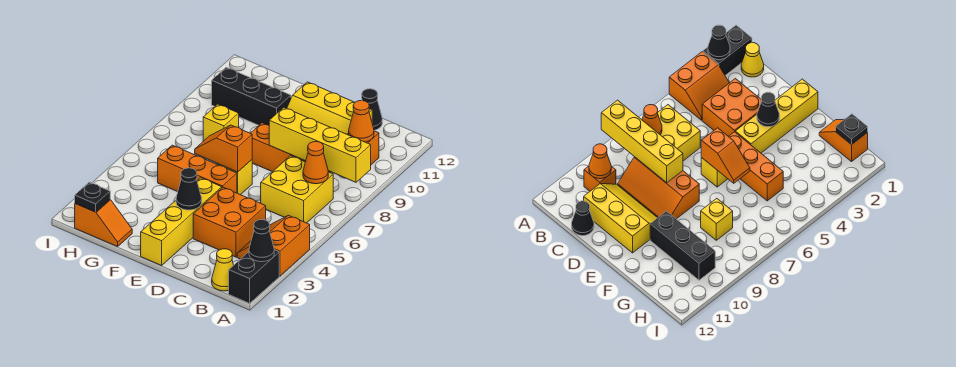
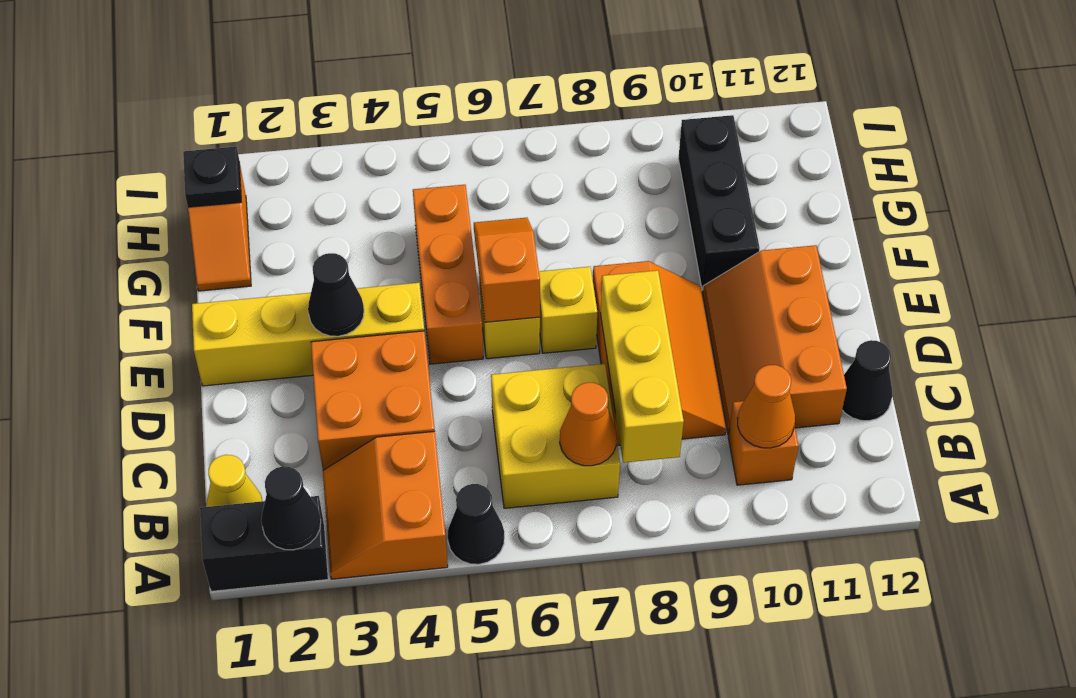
orange slope A3:B4 level 1 top A -> orange slope A3:B4 level 1 top 4
none -> black cone A5 level 1
yellow brick A8:D8 level 2 -> yellow brick B8:D8 level 2
yellow slope C10:E11 level 1 top 11 -> orange slope C10:E11 level 1 top 11
yellow brick G8 level 1 -> yellow brick E7 level 1

